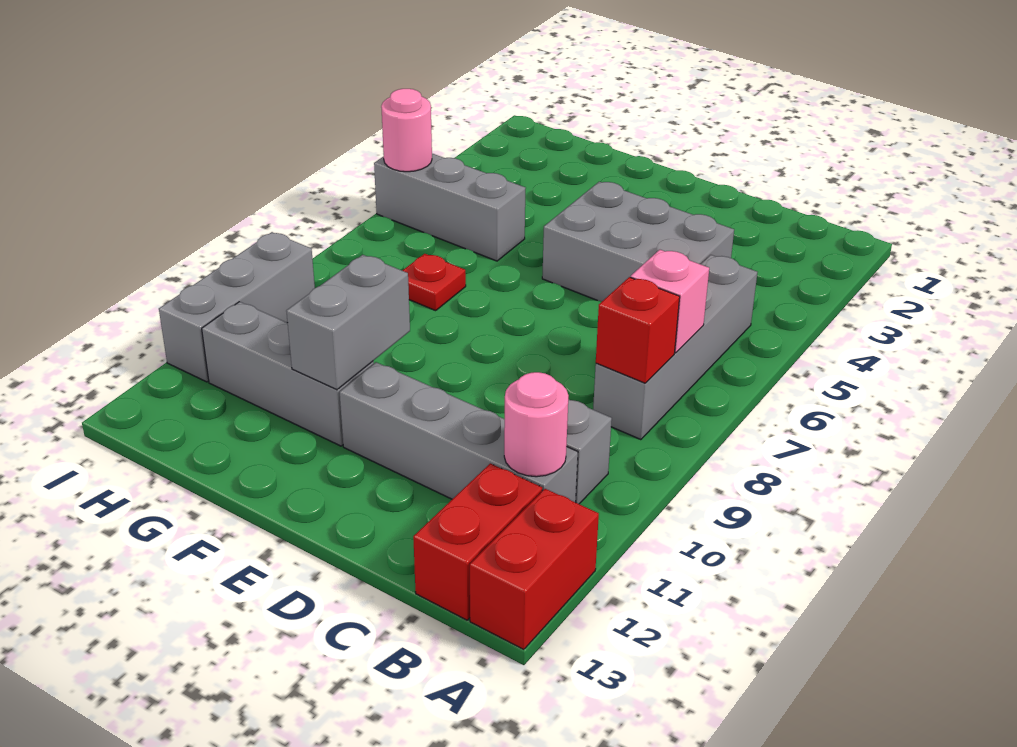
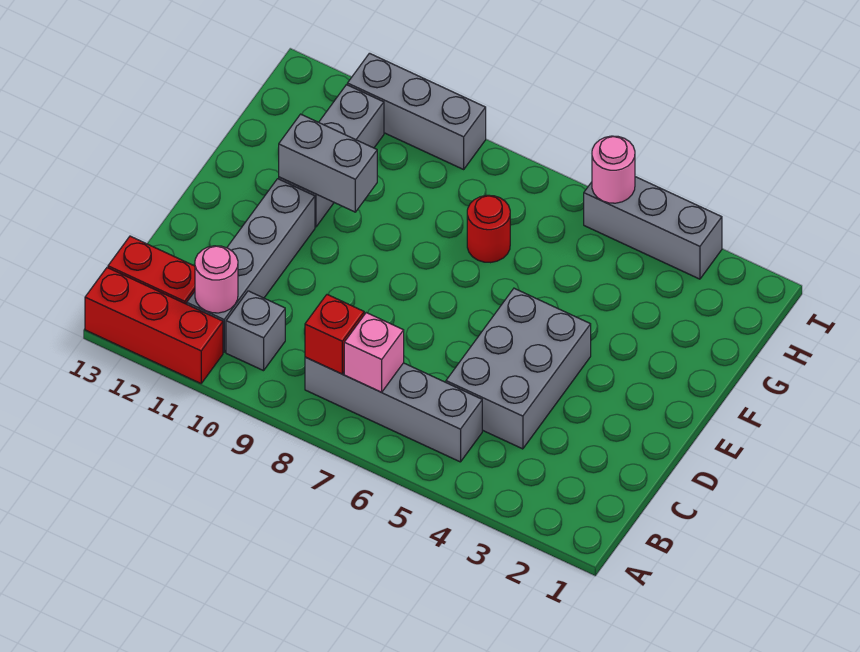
red brick A12:A13 level 1 -> red brick A11:A13 level 1
grey brick G5:I5 level 1 -> grey brick I3:I5 level 1
red plate G7 level 1 -> red round brick G7 level 1

